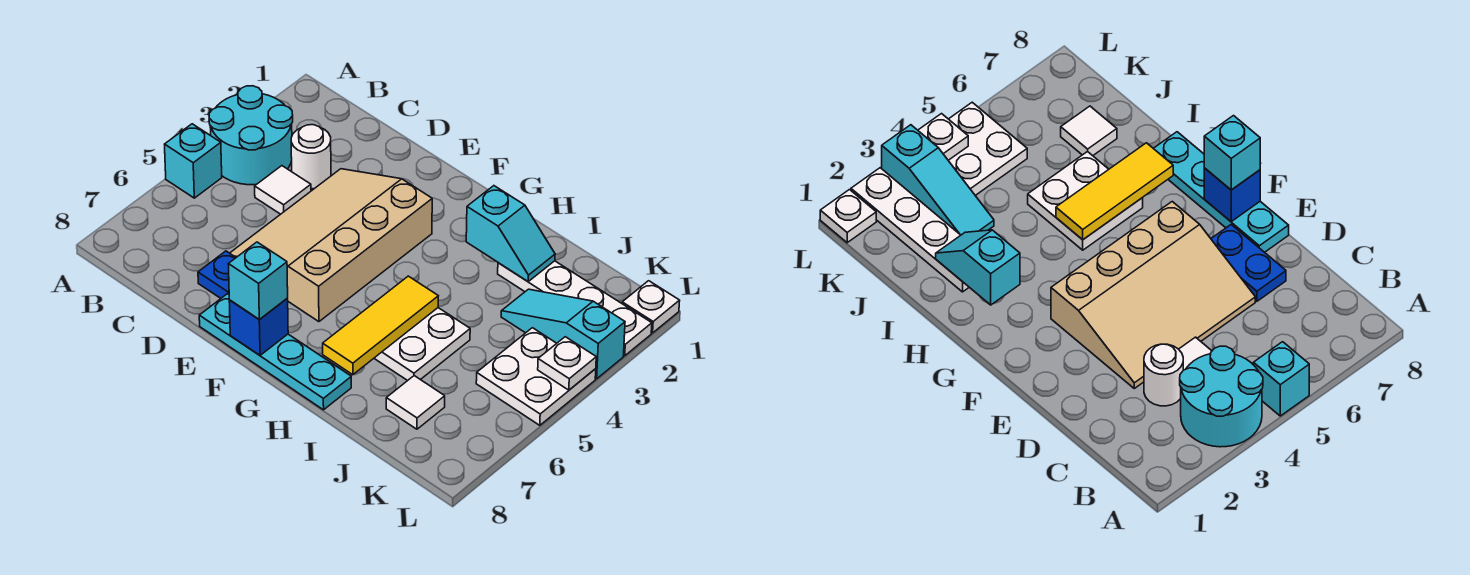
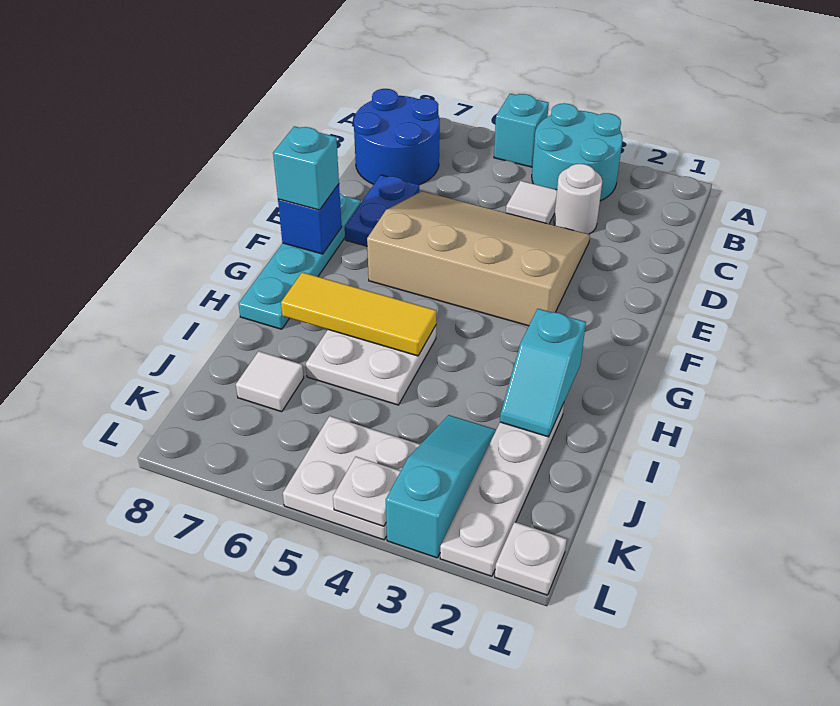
none -> blue round brick B7:C8 level 1

